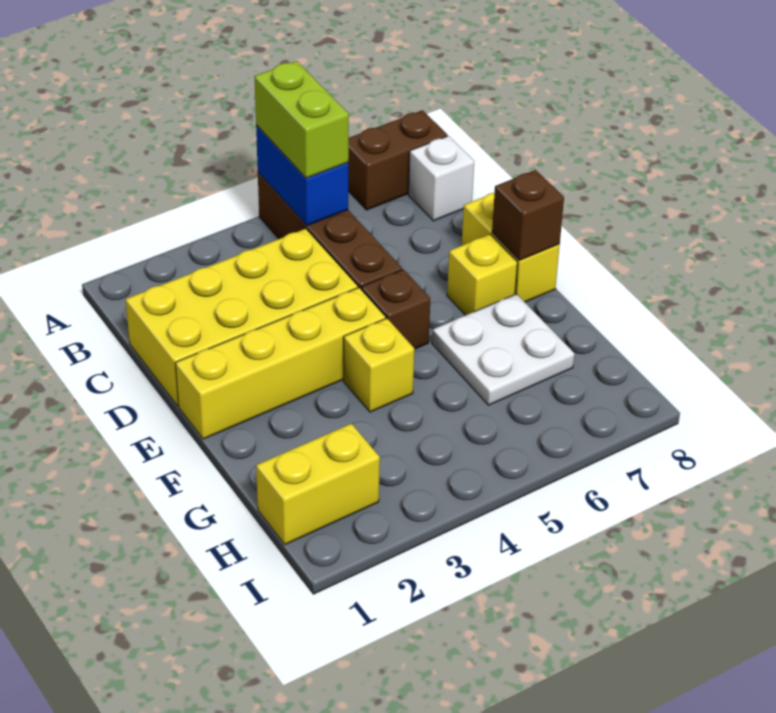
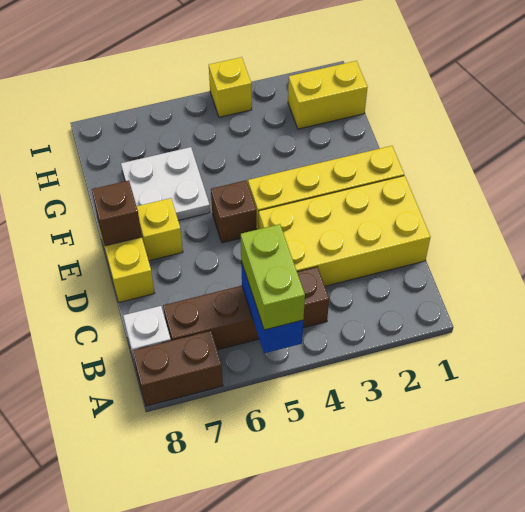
brown brick A5:D5 level 1 -> brown brick B4:B7 level 1
yellow brick F4 level 1 -> yellow brick I4 level 1

